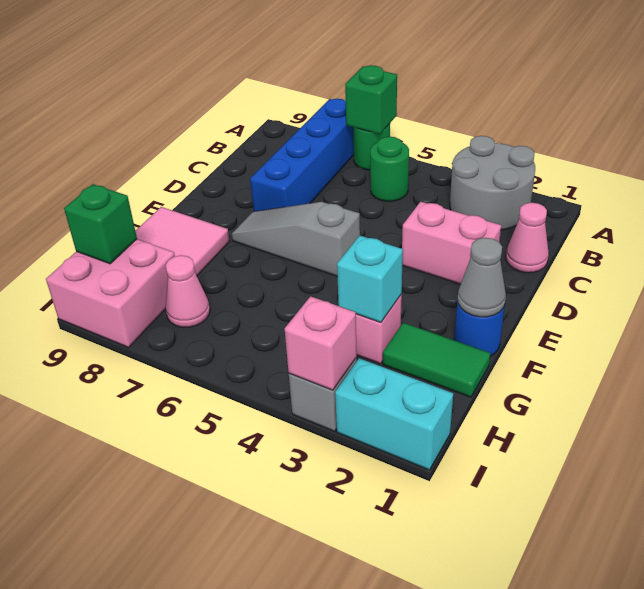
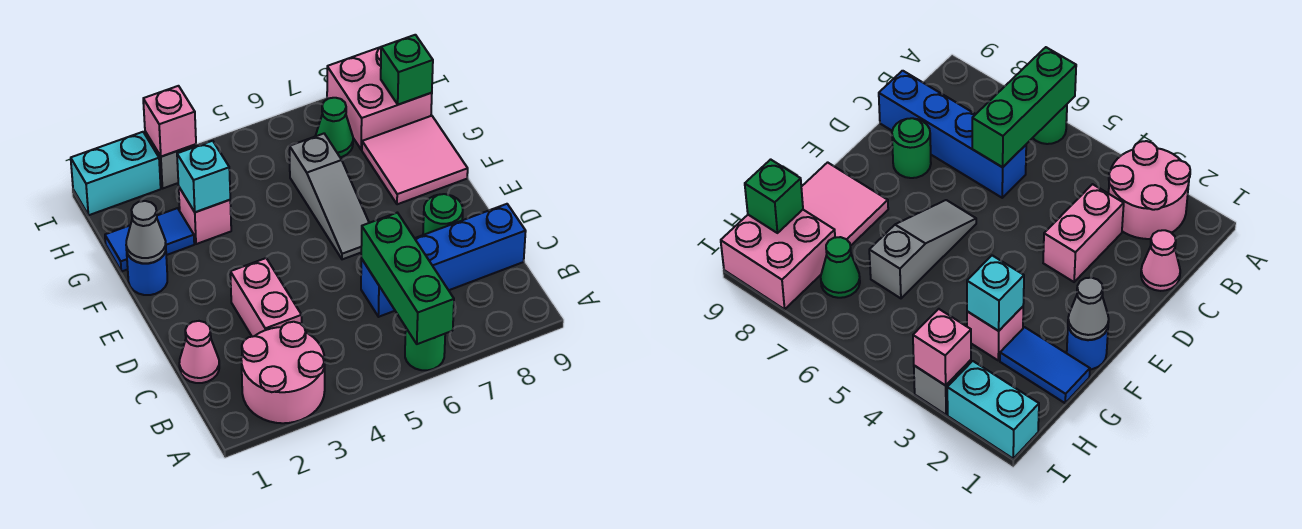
grey round brick A2:B3 level 1 -> pink round brick A2:B3 level 1
green brick A6 level 2 -> green brick A6:C6 level 2
blue brick A7:D7 level 1 -> blue brick C6:C9 level 1
green round brick B5 level 1 -> green round brick D8 level 1
pink brick D2:D3 level 1 -> pink brick C3:D3 level 1
grey slope E5:E7 level 1 top 5 -> grey slope E6:G6 level 1 top G
green tile G1:G2 level 1 -> blue tile G1:G2 level 1
pink cone H7 level 1 -> green cone H7 level 1

